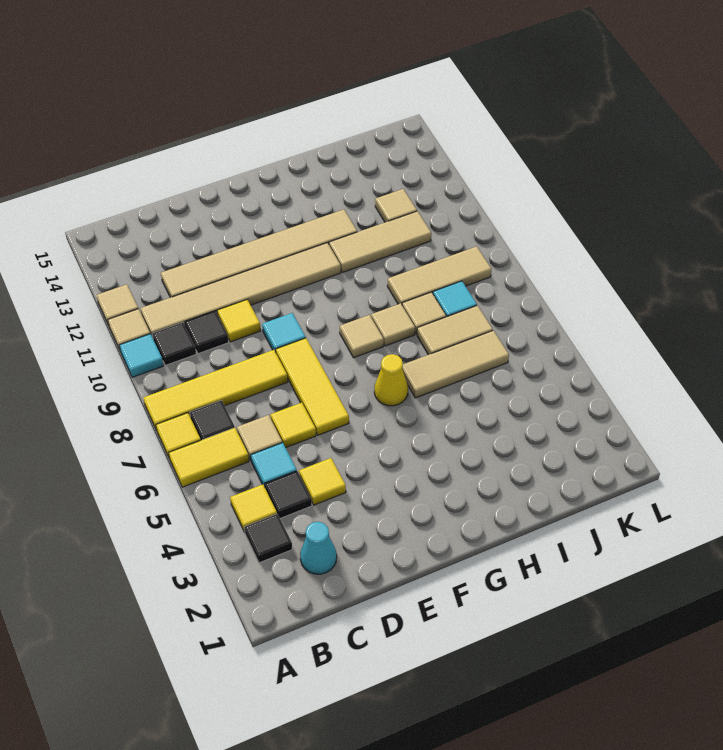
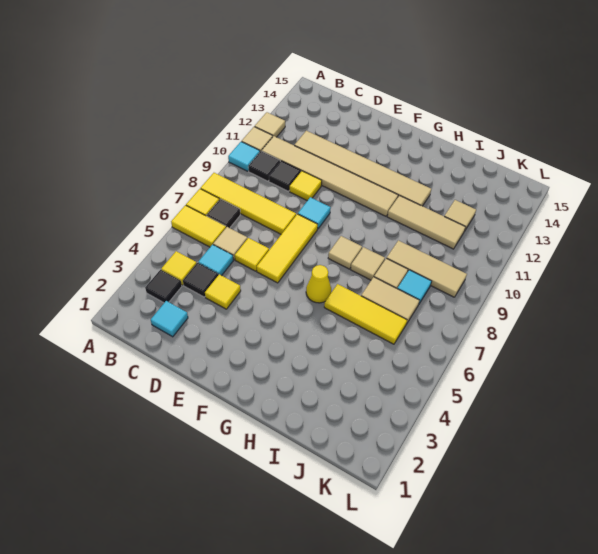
cyan cone C2 level 1 -> cyan tile C2 level 1
tan tile H6:J6 level 1 -> yellow tile H6:J6 level 1

